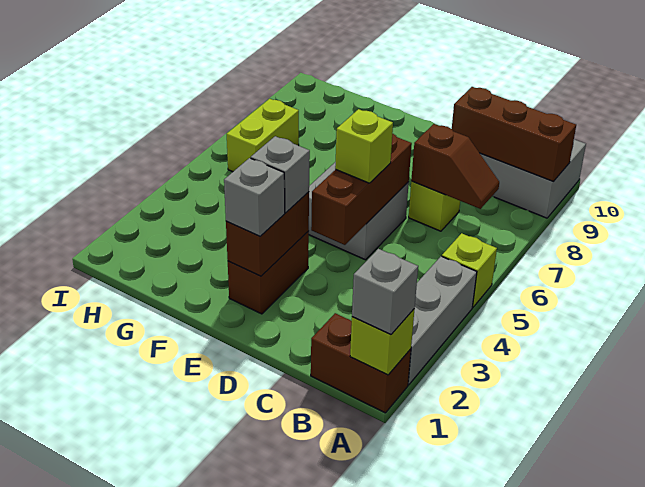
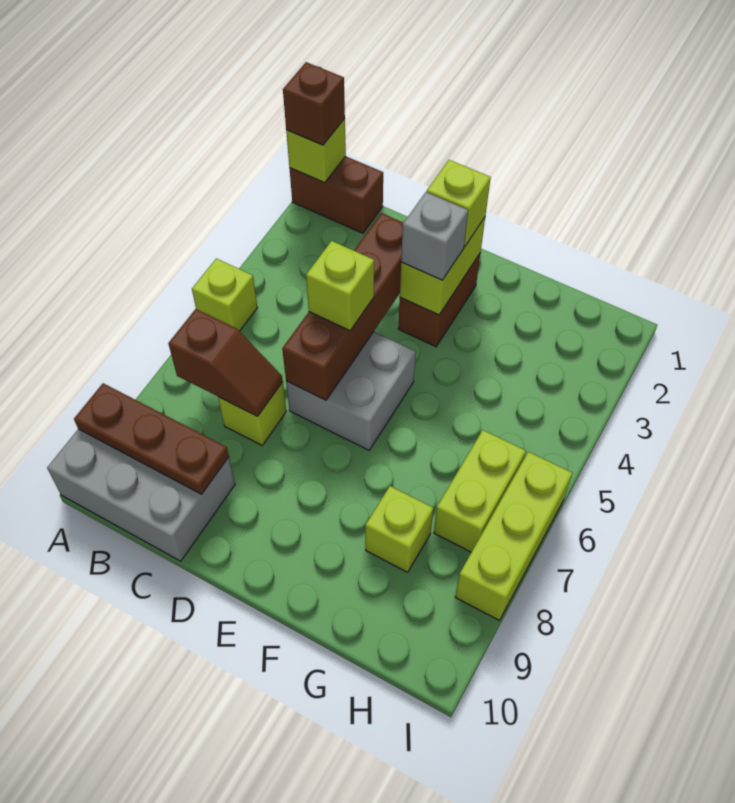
grey brick A1 level 3 -> brown brick A1 level 3
grey brick A2:A4 level 1 -> none
brown brick A9:C9 level 2 -> brown plate A9:C9 level 2
brown slope B7:C7 level 2 top C -> brown slope B7:C7 level 2 top B
brown brick D4:D6 level 2 -> brown brick D3:D6 level 2
brown brick E2:E3 level 2 -> lime brick E2:E3 level 2
grey brick E2 level 3 -> lime brick E2 level 3
none -> lime brick G8 level 1
none -> lime brick I6:I8 level 1

